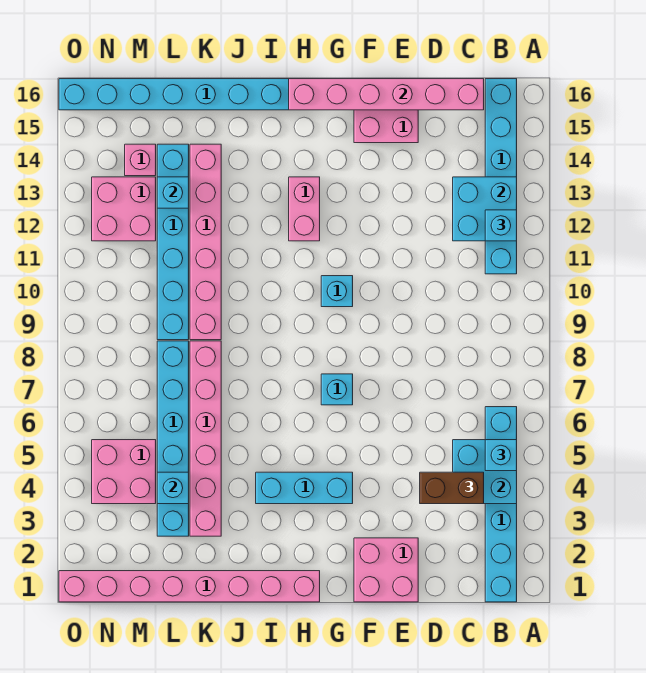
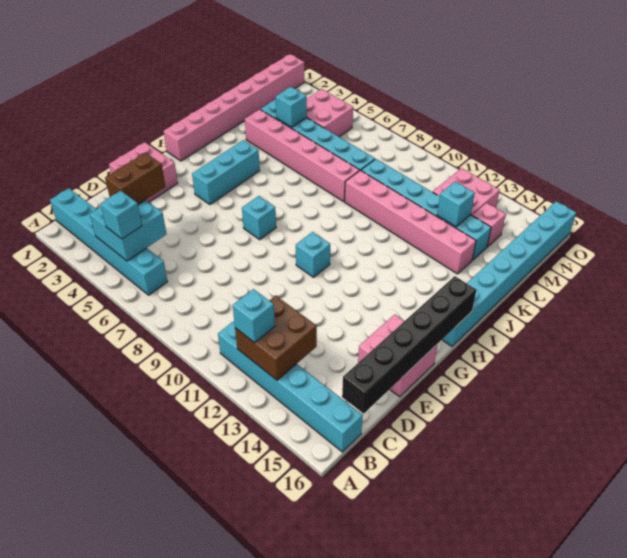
cyan brick B12:C13 level 2 -> brown brick B12:C13 level 2
pink brick C16:H16 level 2 -> black brick C16:H16 level 2
pink brick H12:H13 level 1 -> none

